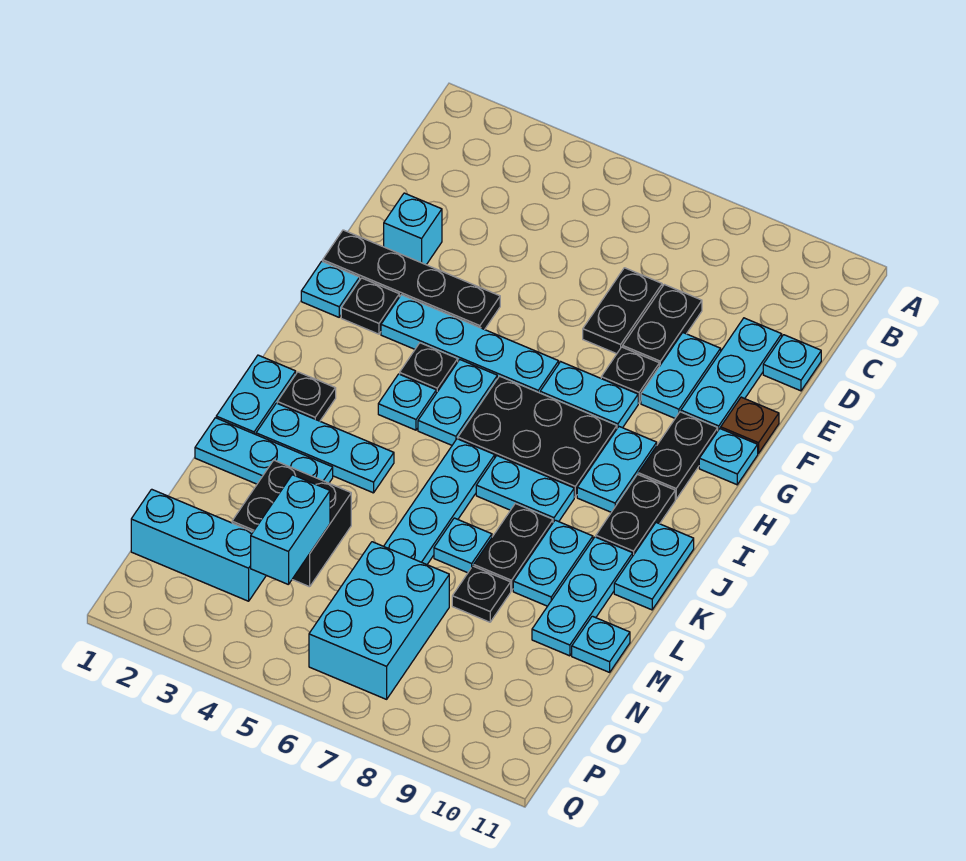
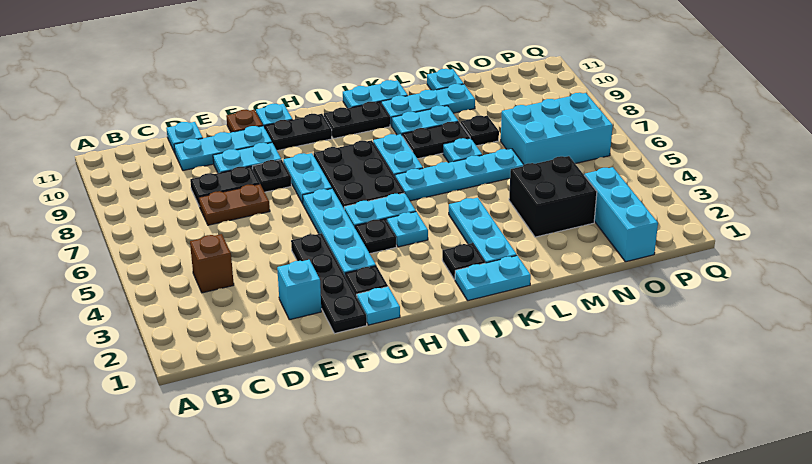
none -> brown brick C4 level 1
black plate D7:E7 level 1 -> brown plate D7:E7 level 1
cyan plate H9:I9 level 1 -> none
cyan plate L1:L3 level 1 -> none
cyan brick N4:O4 level 2 -> none

